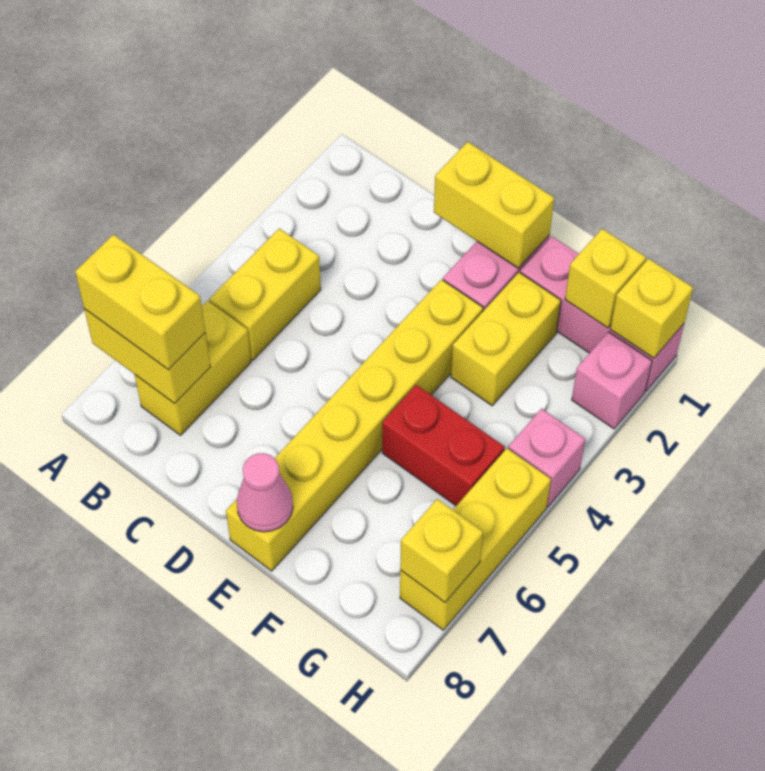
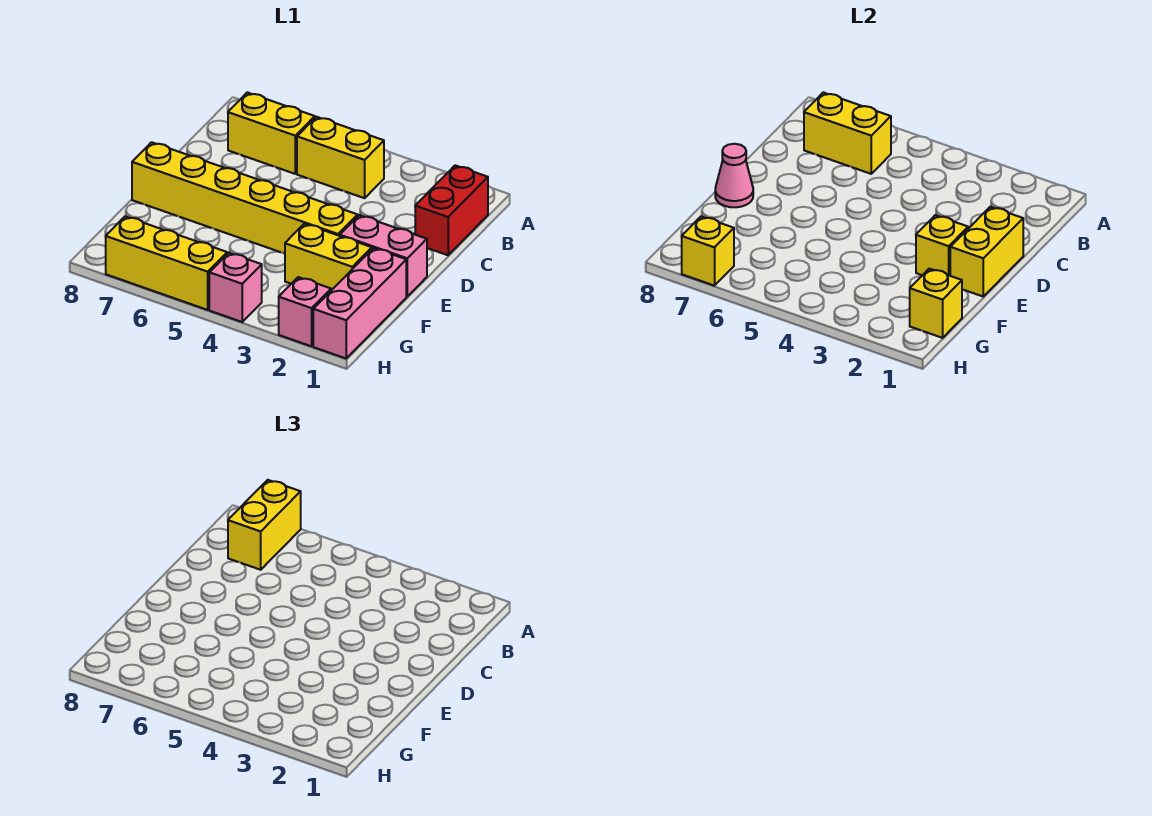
yellow brick A7:B7 level 2 -> yellow brick B6:B7 level 2
red brick F5:G5 level 1 -> red brick B1:C1 level 1
yellow brick H1 level 2 -> yellow brick E2 level 2

